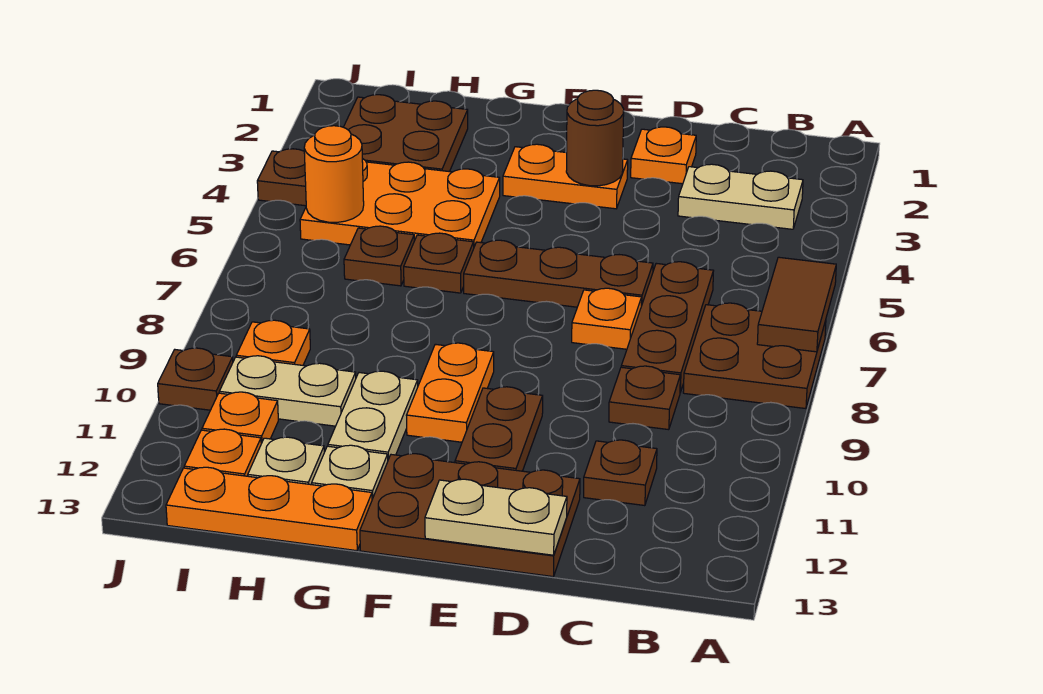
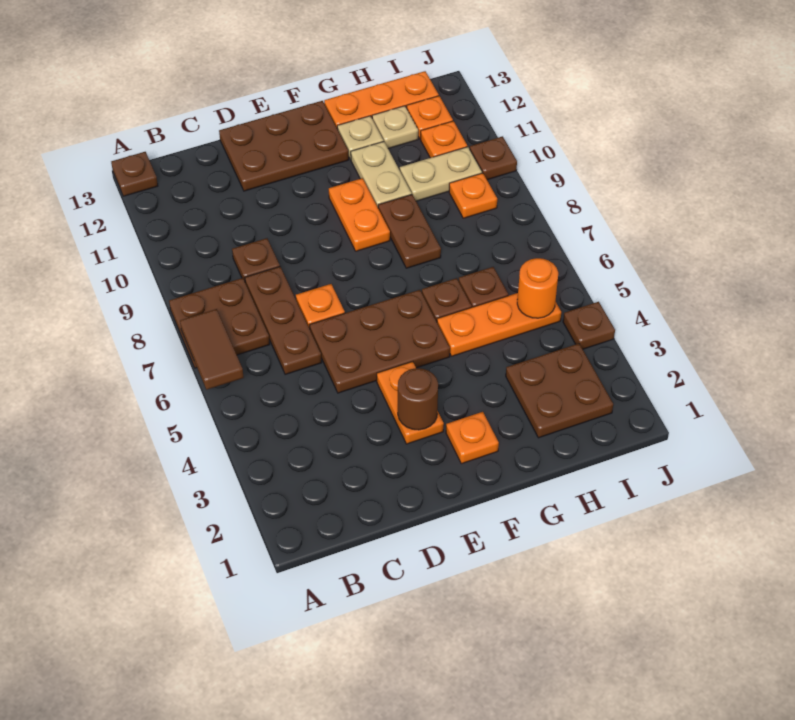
tan plate B3:C3 level 1 -> none
brown plate C11 level 1 -> brown plate A13 level 1
orange plate D2 level 1 -> orange plate F2 level 1
brown plate D6:F6 level 1 -> brown plate D5:F6 level 1
tan plate D13:E13 level 2 -> none
orange plate E3:F3 level 1 -> orange plate E3:E4 level 1
brown plate E10:E11 level 1 -> brown plate G8:G9 level 1
orange plate G4:I5 level 1 -> orange plate G5:I5 level 1

